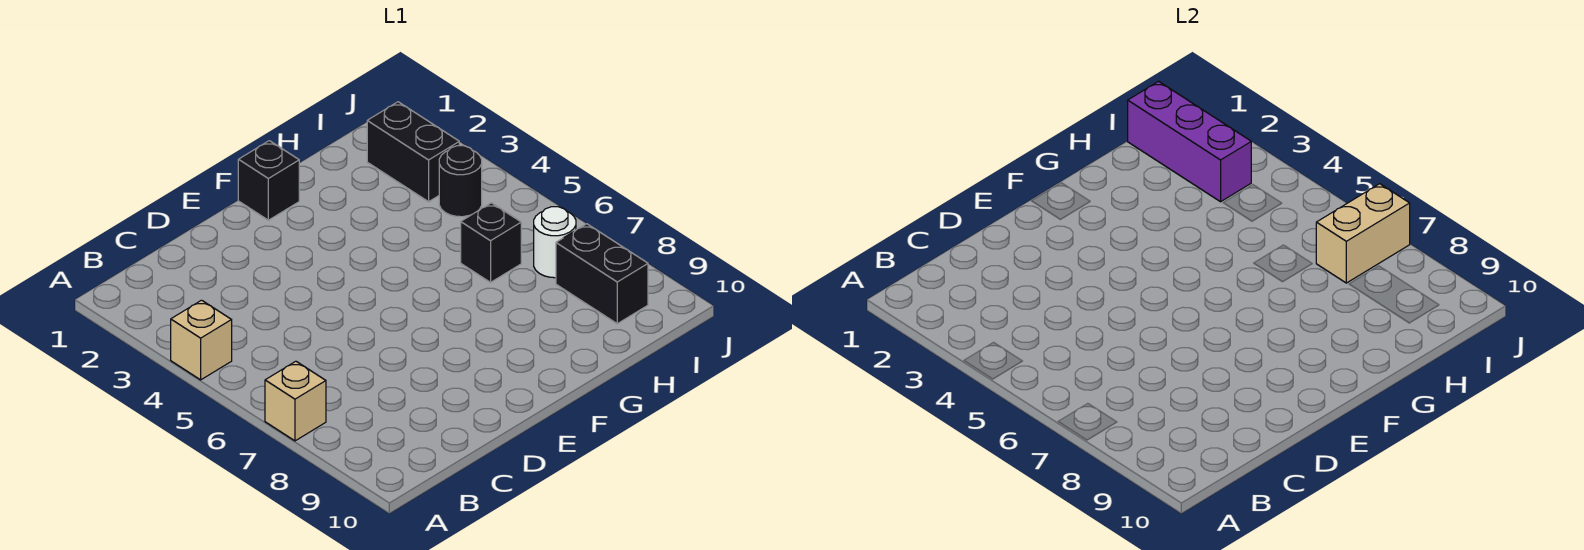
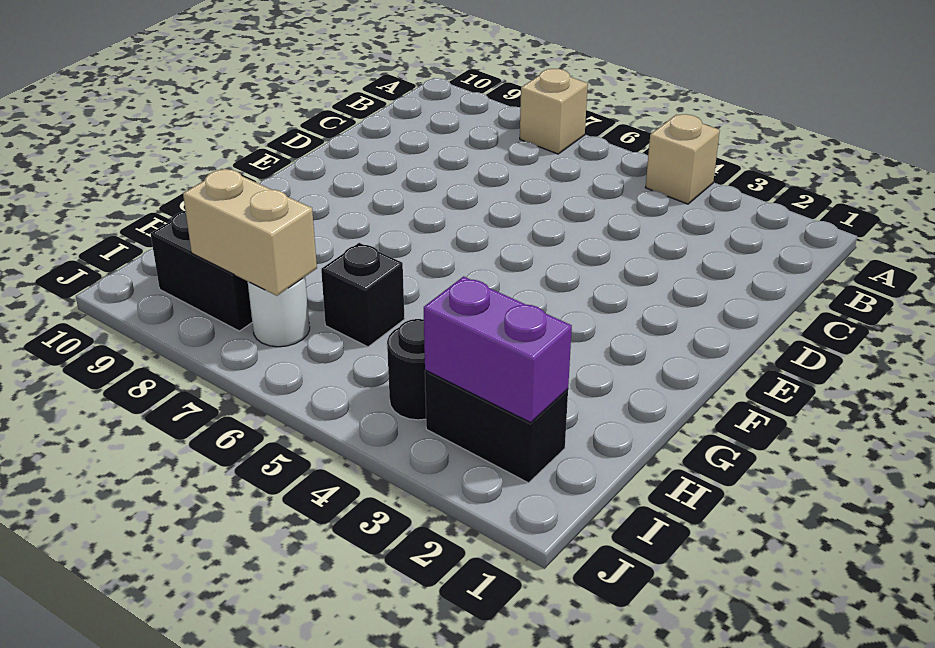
black brick F1 level 1 -> none
purple brick I1:I3 level 2 -> purple brick I2:I3 level 2
tan brick I7:J7 level 2 -> tan brick I7:I8 level 2

